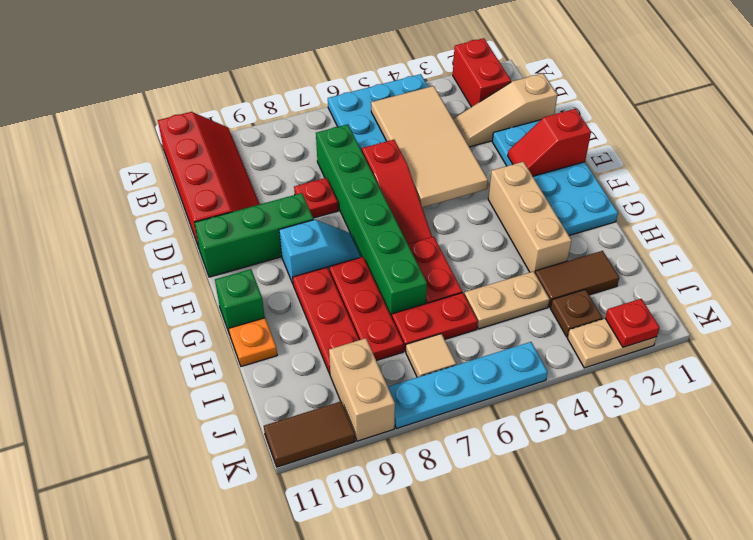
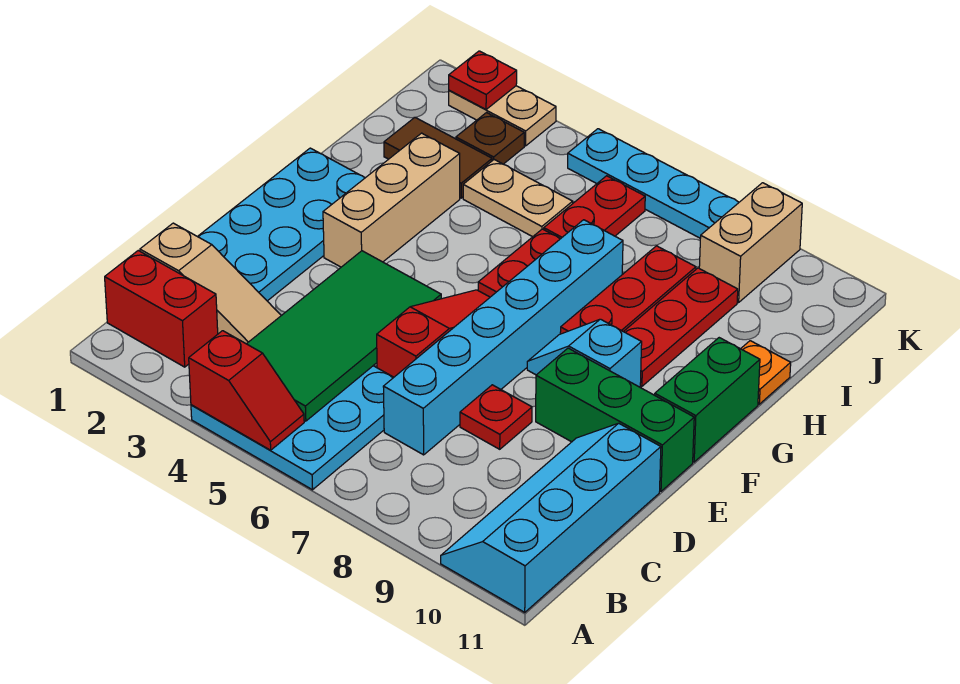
red brick A2:B2 level 1 -> red brick B1:B2 level 1
red slope A10:D11 level 1 top 11 -> cyan slope A10:D11 level 1 top 11
tan tile B4:E5 level 2 -> green tile B4:E5 level 2
green brick C7:H7 level 1 -> cyan brick C7:H7 level 1
red slope E1:E2 level 2 top 1 -> red slope A4:A5 level 2 top 4
green brick G11 level 1 -> green brick F11:G11 level 1
red plate I6:I7 level 1 -> red plate I6:J6 level 1
tan tile J7 level 1 -> none
brown tile K10:K11 level 1 -> none

